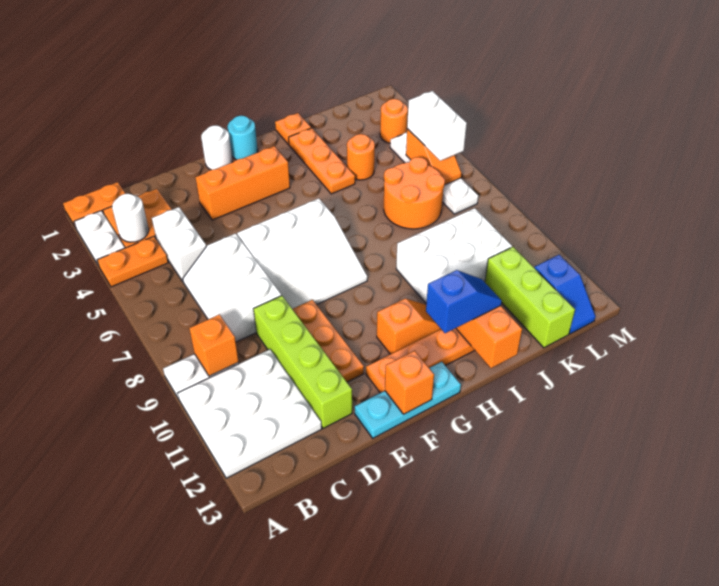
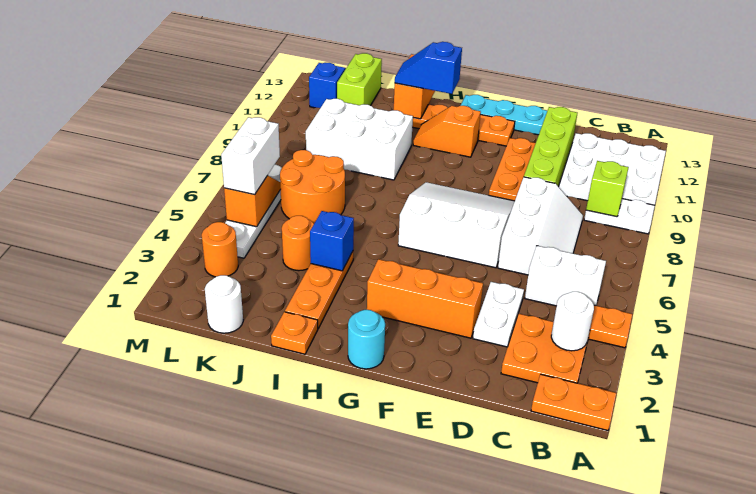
white plate A2:A3 level 1 -> white plate D3:D4 level 1
orange brick B9 level 2 -> lime brick B9 level 2
white brick C4:C5 level 1 -> white brick B5:C5 level 1
white round brick F1 level 1 -> white round brick K1 level 1
orange brick F13 level 2 -> none
none -> blue brick I4 level 2
lime brick K11:K13 level 1 -> lime brick K12:K13 level 1

